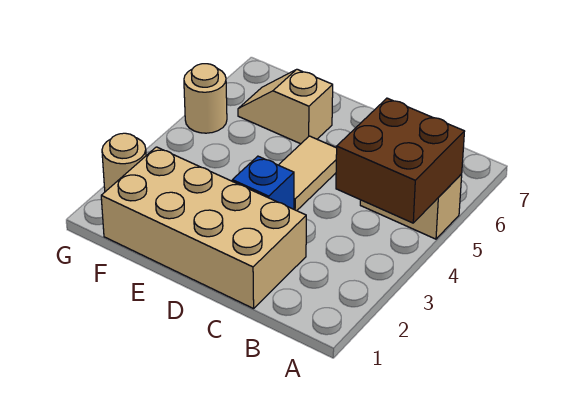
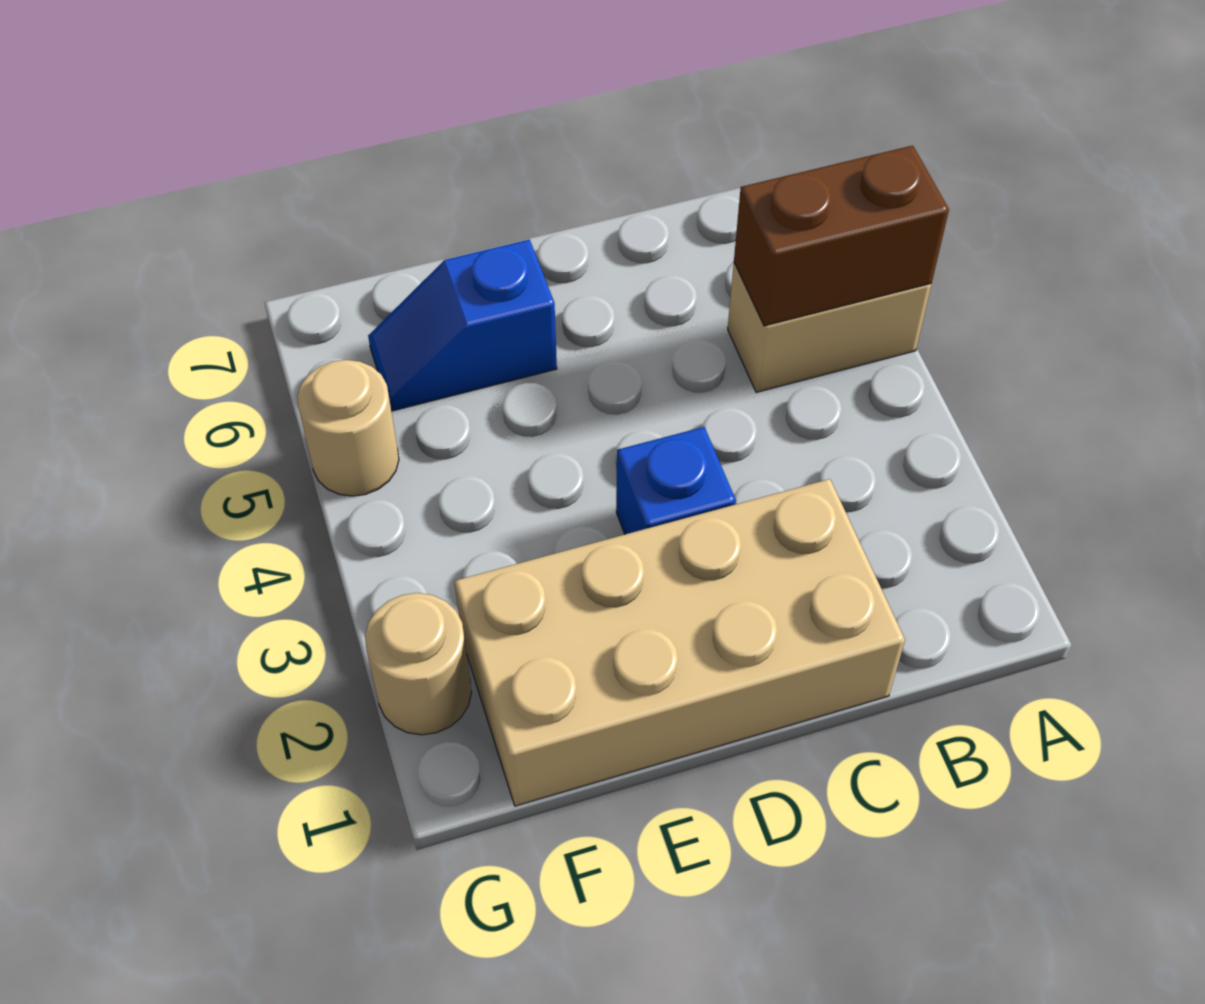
brown brick A4:B5 level 2 -> brown brick A5:B5 level 2
tan tile D4:D5 level 1 -> none
tan slope E6:F6 level 1 top E -> blue slope E6:F6 level 1 top E

